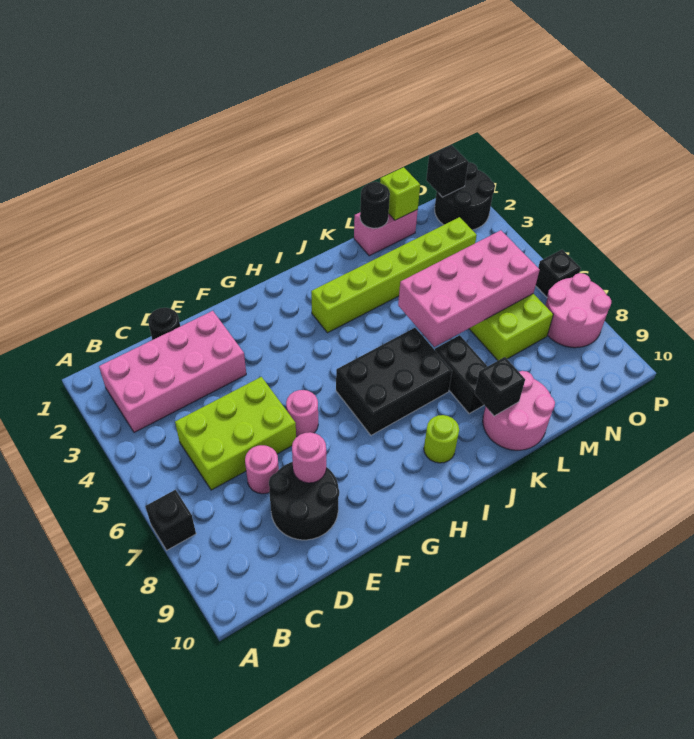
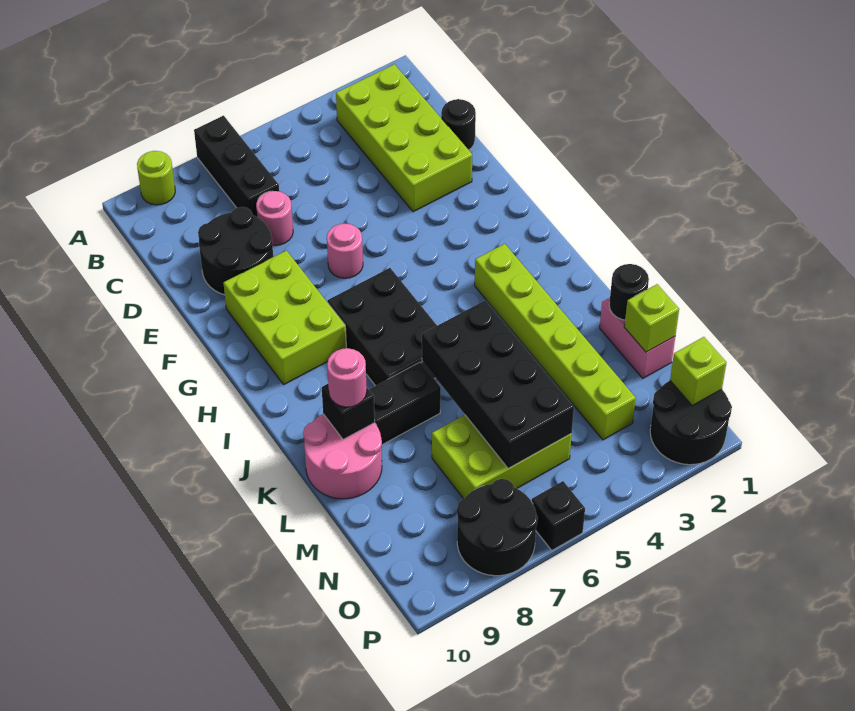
black brick A7 level 1 -> black brick A7:C7 level 1
pink brick B2:E3 level 1 -> lime brick B2:E3 level 1
lime brick C5:E6 level 1 -> lime brick F8:H9 level 1
pink round brick E8 level 2 -> pink round brick K9 level 3
lime round brick I9 level 1 -> lime round brick A9 level 1
pink brick K5:N6 level 2 -> black brick K5:N6 level 2
black brick O1 level 2 -> lime brick O1 level 2
pink round brick O7:P8 level 1 -> black round brick O7:P8 level 1

